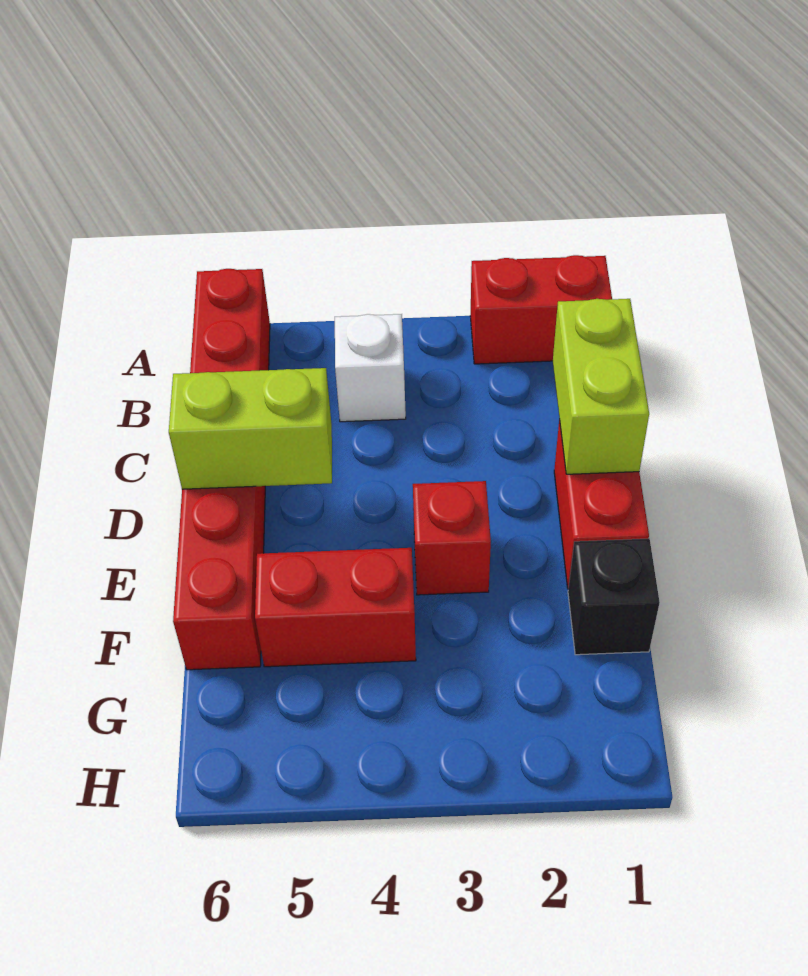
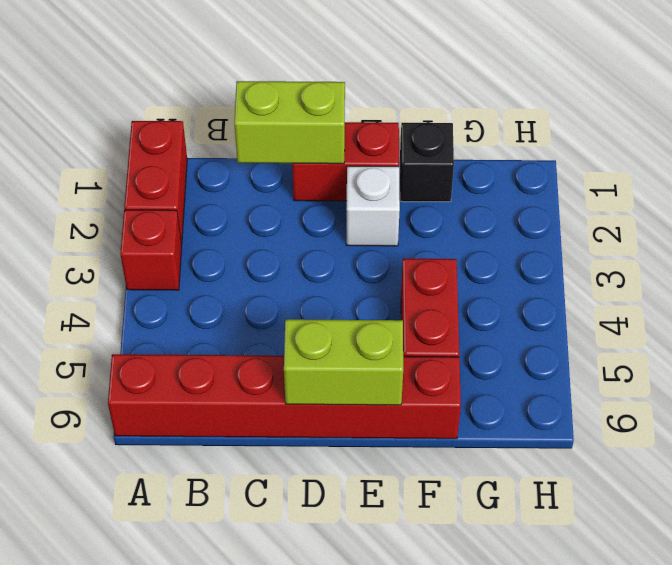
white brick B4 level 1 -> white brick E2 level 1
lime brick D5:D6 level 2 -> lime brick D6:E6 level 2
red brick E3 level 1 -> red brick A3 level 1

